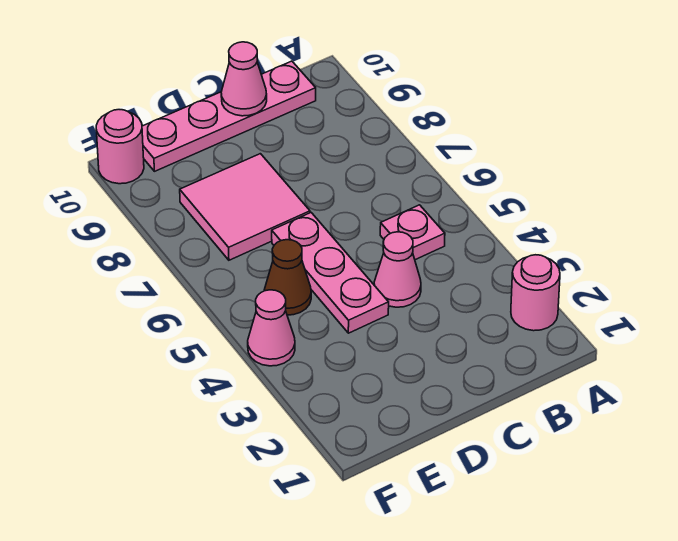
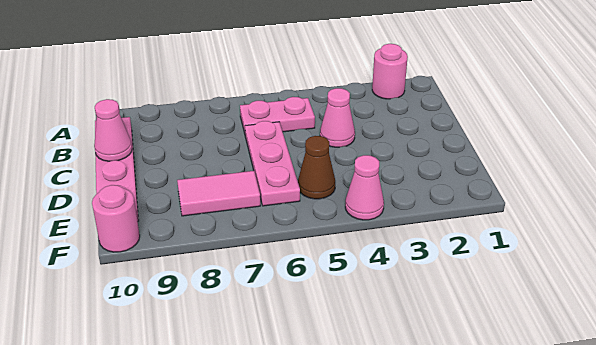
pink plate B5 level 1 -> pink plate B5:B6 level 1
pink plate D4:D6 level 1 -> pink plate C6:E6 level 1
pink tile D7:E8 level 1 -> pink tile E7:E8 level 1

